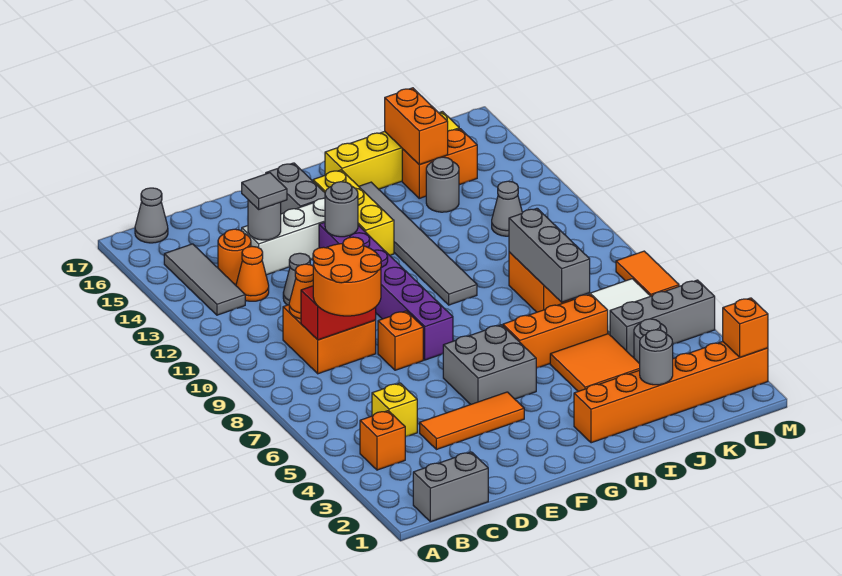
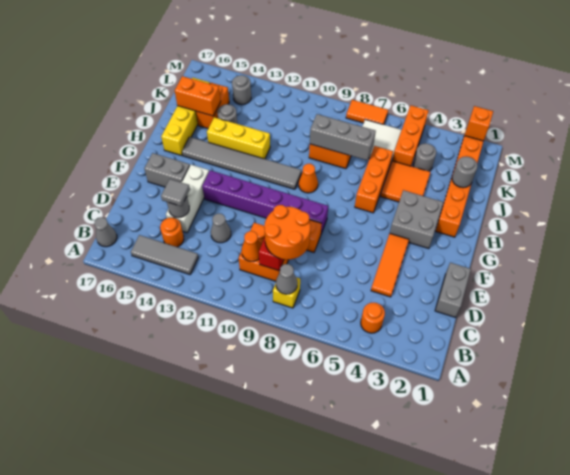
grey brick B1:C1 level 1 -> grey brick D1:E1 level 1
orange brick B4 level 1 -> orange round brick B4 level 1
yellow brick C5 level 1 -> yellow brick B8 level 1
orange cone C13 level 1 -> orange cone H9 level 1
grey brick F5:G6 level 1 -> grey brick G3:H4 level 1
grey round brick F13 level 2 -> grey round brick L14 level 1
yellow brick G13:G15 level 1 -> yellow brick I12:I14 level 1
grey brick K5:M5 level 1 -> orange brick K5:M5 level 1
grey cone K12 level 1 -> grey cone B8 level 2

